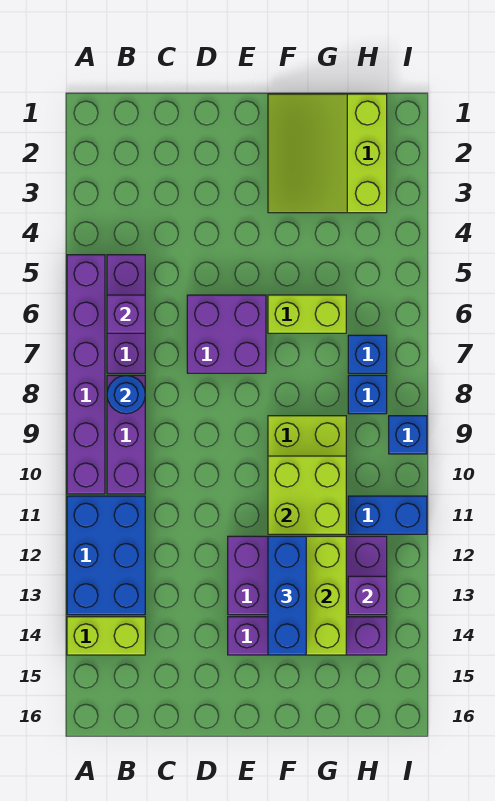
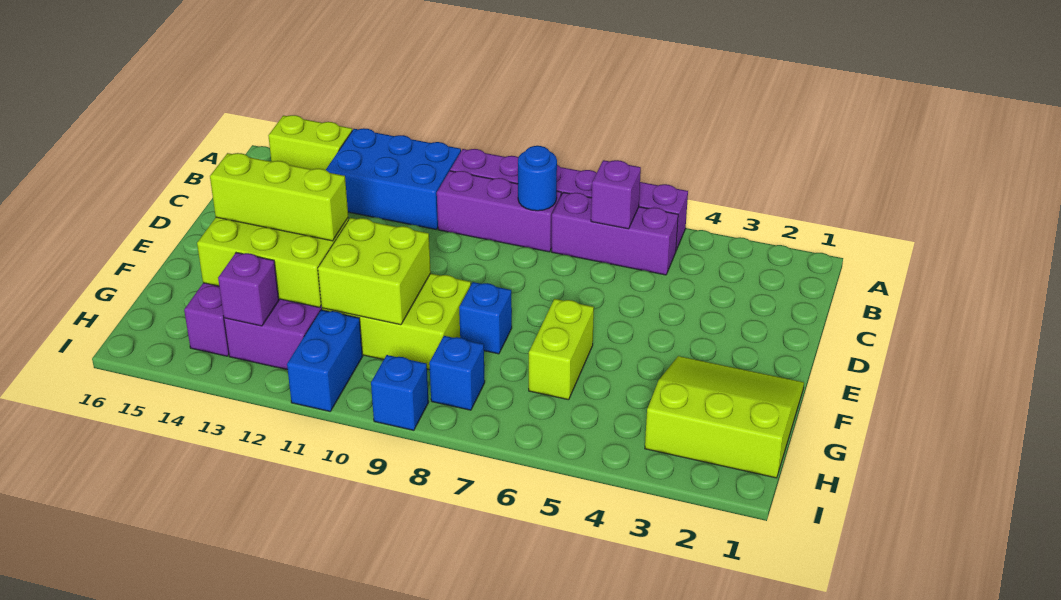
lime brick A14:B14 level 1 -> lime brick A14:A15 level 1
purple brick D6:E7 level 1 -> none
blue brick F12:F14 level 3 -> lime brick F12:F14 level 3
blue brick H7 level 1 -> blue brick F8 level 1

